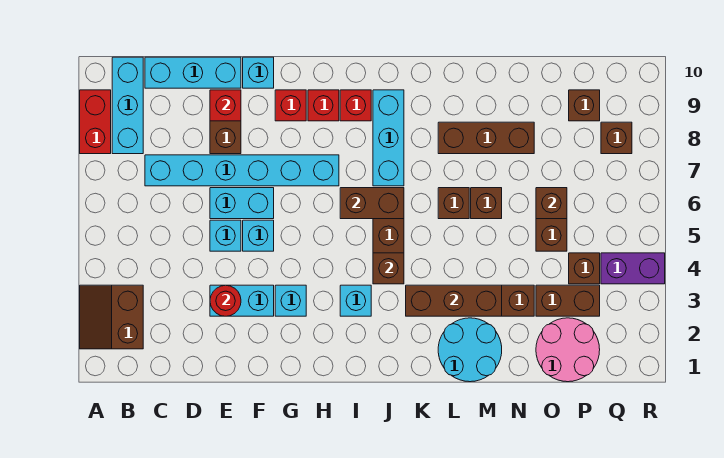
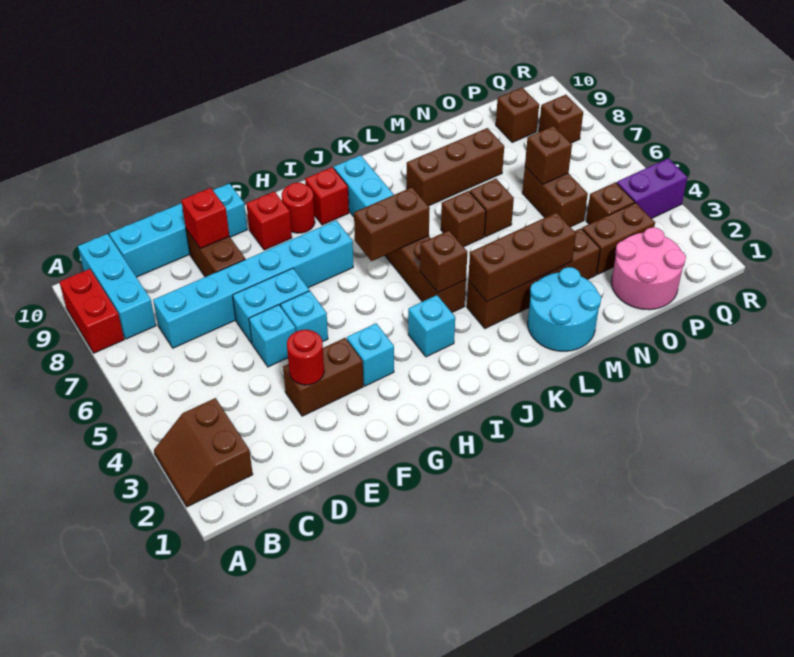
cyan brick E3:F3 level 1 -> brown brick E3:F3 level 1
red brick H9 level 1 -> red round brick H9 level 1

